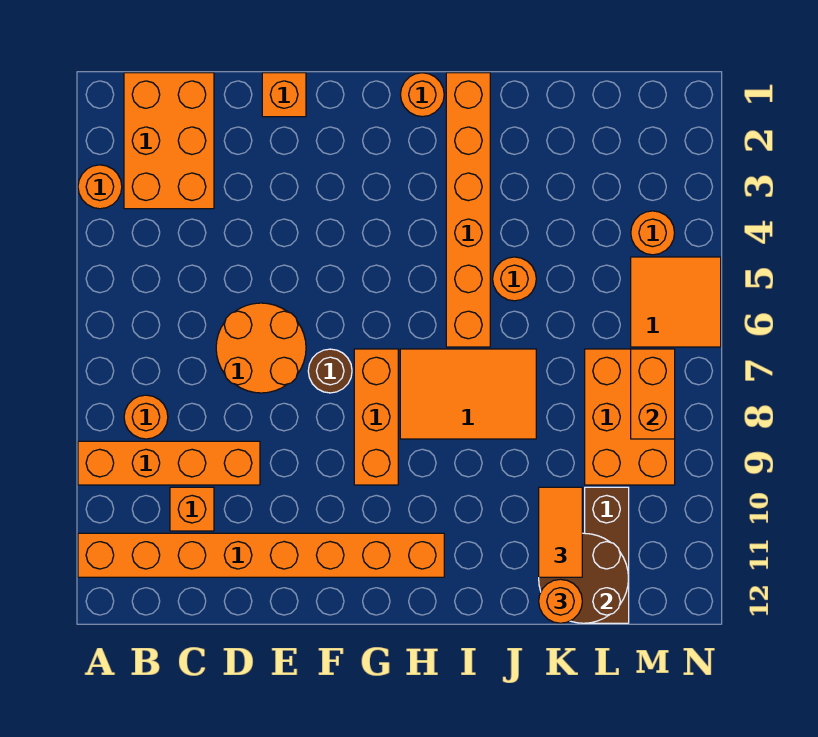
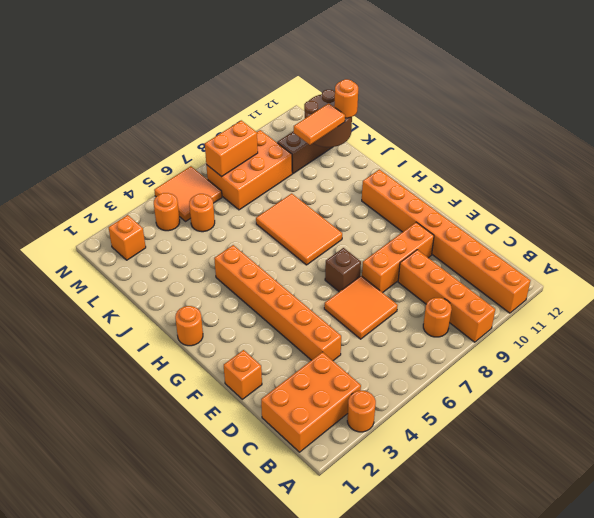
orange brick C10 level 1 -> orange brick M2 level 1
orange round brick D6:E7 level 1 -> orange tile D6:E7 level 1
brown round brick F7 level 1 -> brown brick F7 level 1
orange brick G7:G9 level 1 -> orange brick E8:E10 level 1
orange brick I1:I6 level 1 -> orange brick D4:I4 level 1
orange round brick J5 level 1 -> orange round brick L5 level 1

